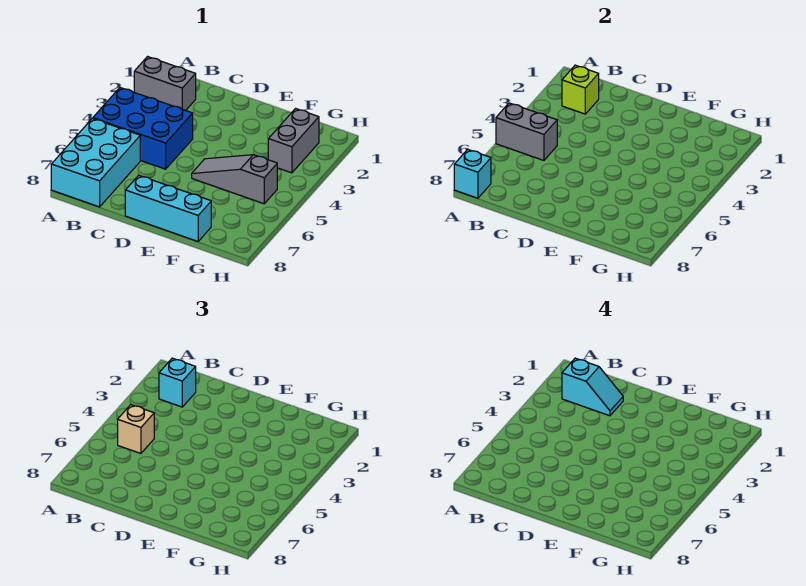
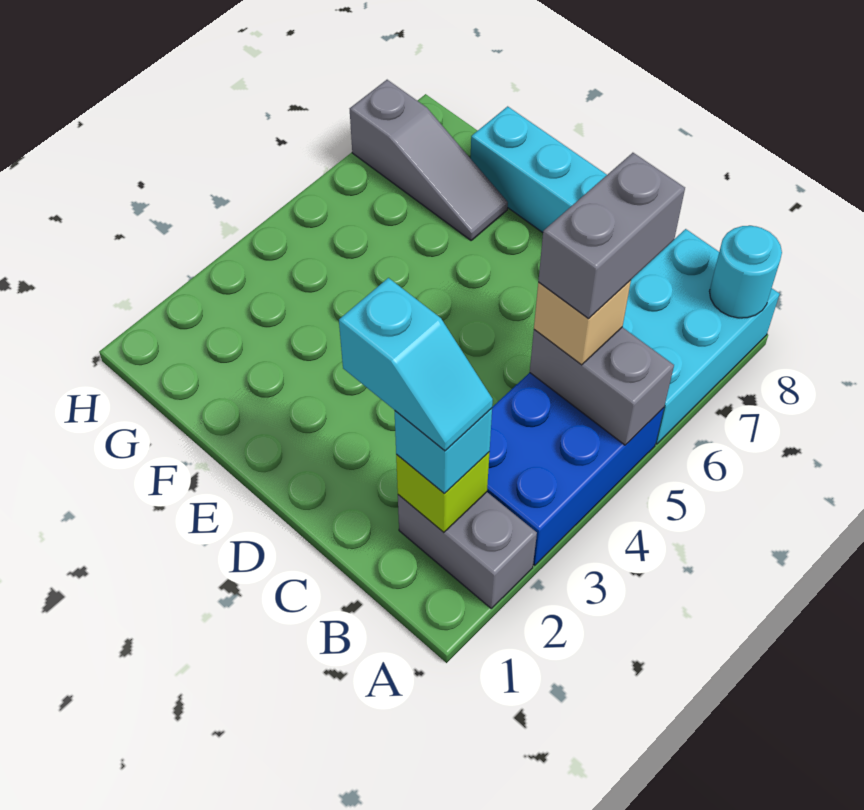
blue brick A4:C5 level 1 -> blue brick A3:B5 level 1
cyan brick A8 level 2 -> cyan round brick A8 level 2
cyan slope B2:C2 level 4 top B -> cyan slope B2:C2 level 4 top C
grey slope E5:G5 level 1 top G -> grey slope F7:H7 level 1 top H
grey brick G2:G3 level 1 -> grey brick B5:B6 level 4

